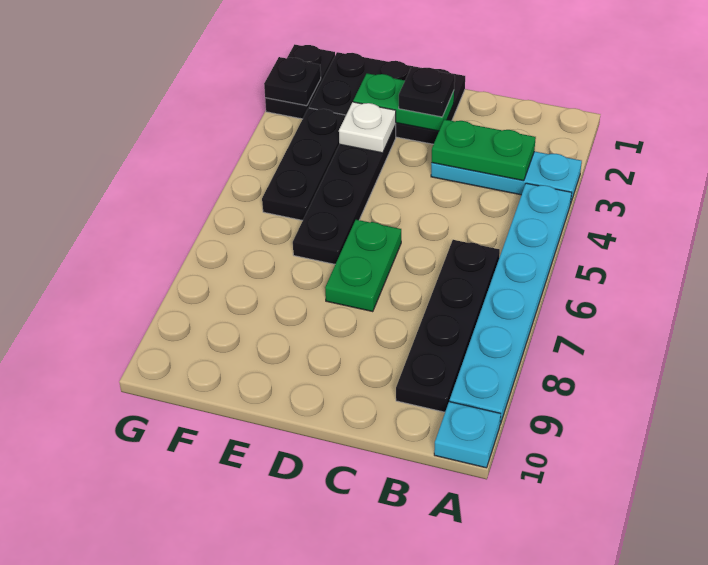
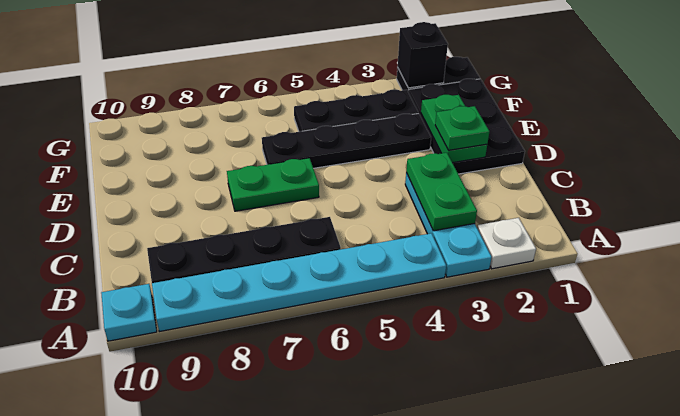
black plate D2 level 3 -> green plate D2 level 3
white plate E3 level 2 -> white plate A2 level 1
black plate G2 level 2 -> black brick G2 level 2

